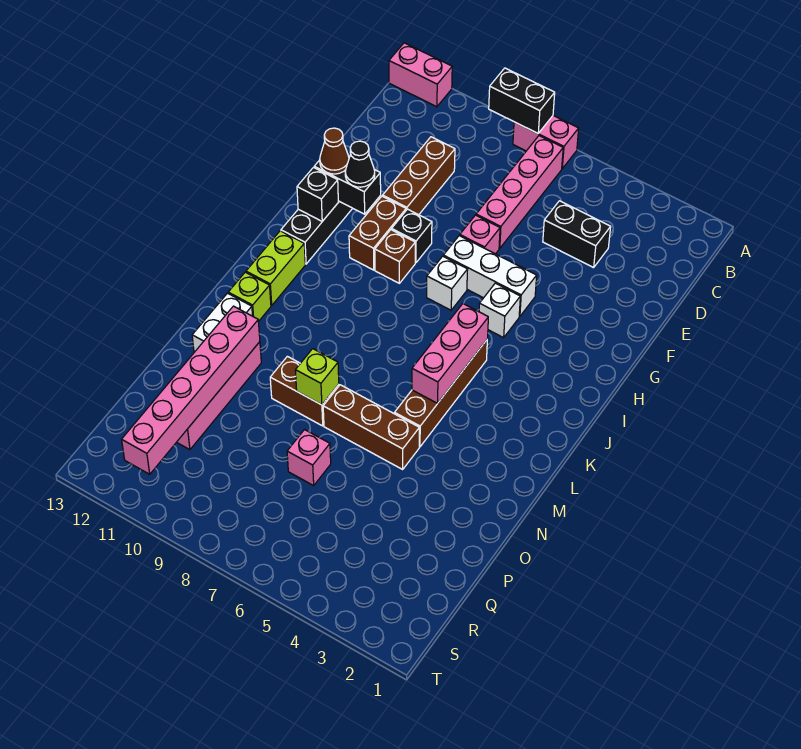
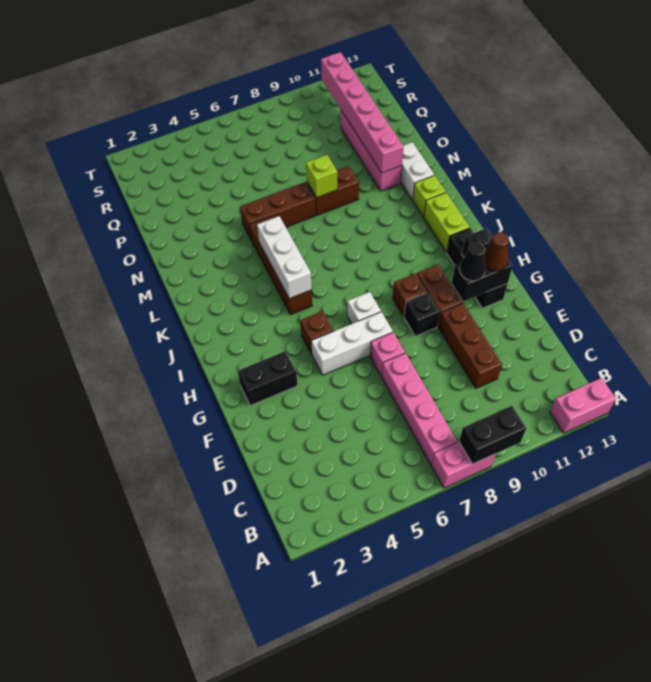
black brick D4:D5 level 1 -> black brick G2:G3 level 1
white brick H5 level 1 -> brown brick H5 level 1
pink brick J5:L5 level 2 -> white brick J5:L5 level 2
pink brick P7 level 1 -> none

